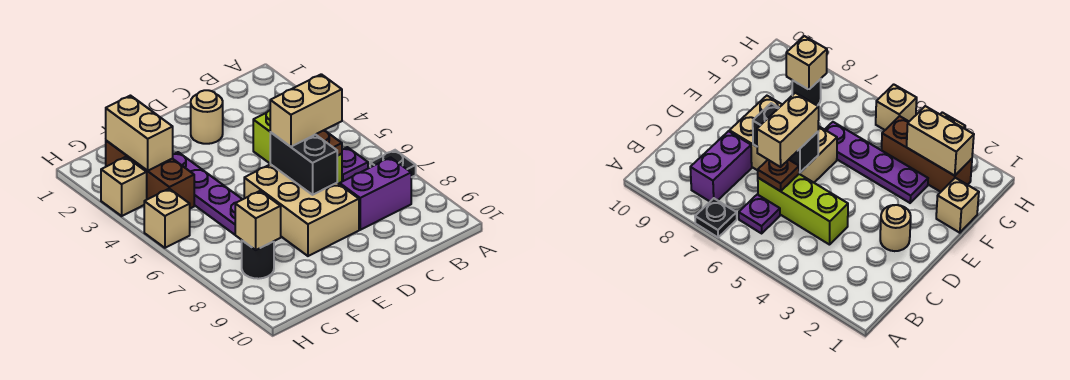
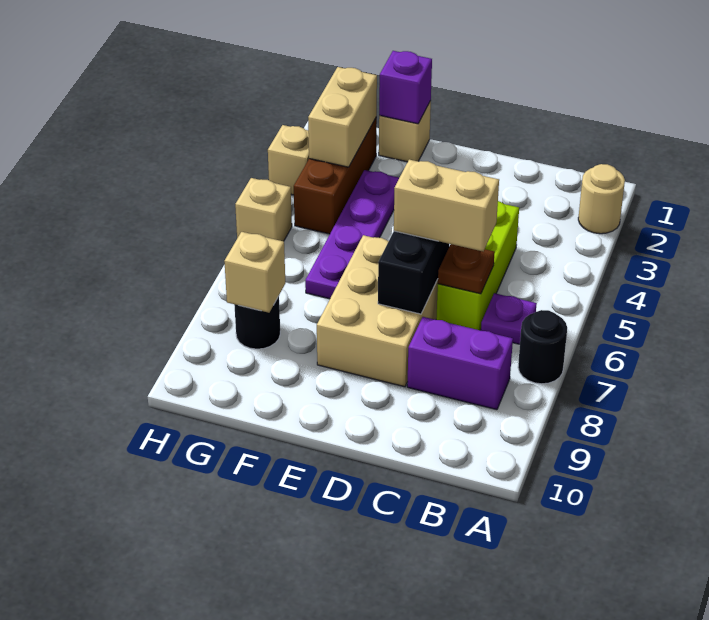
black plate A7 level 1 -> black round brick A7 level 1
tan round brick D2 level 1 -> tan round brick A2 level 1
none -> purple brick F1 level 2

